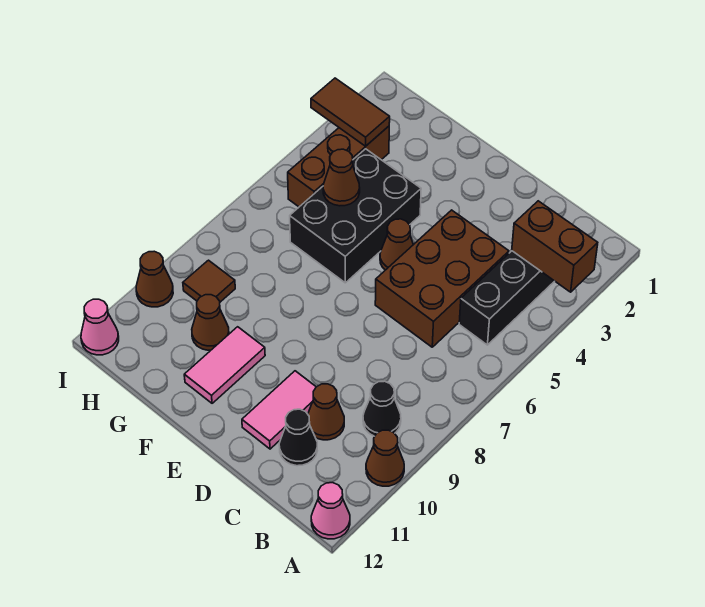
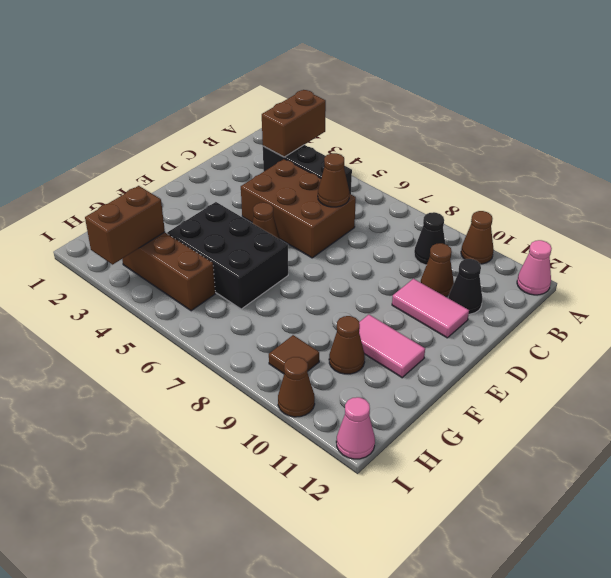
brown cone G5 level 2 -> brown cone C6 level 2
brown tile H3:I3 level 2 -> brown brick H3:I3 level 2

